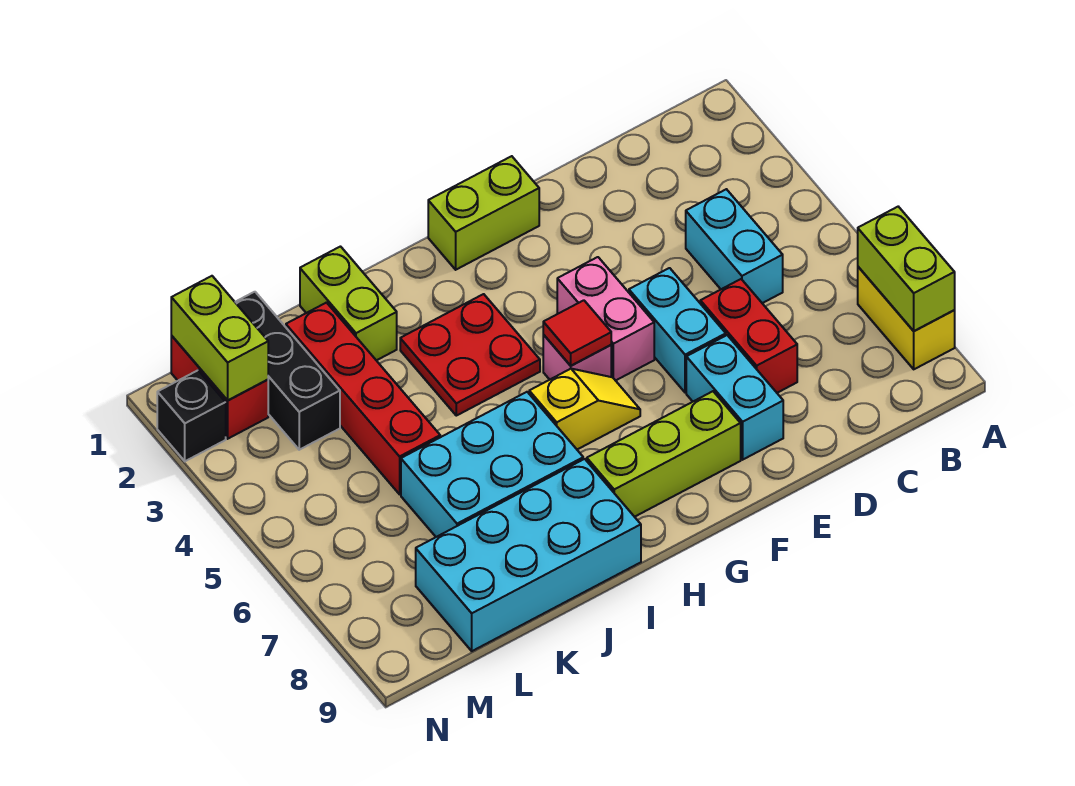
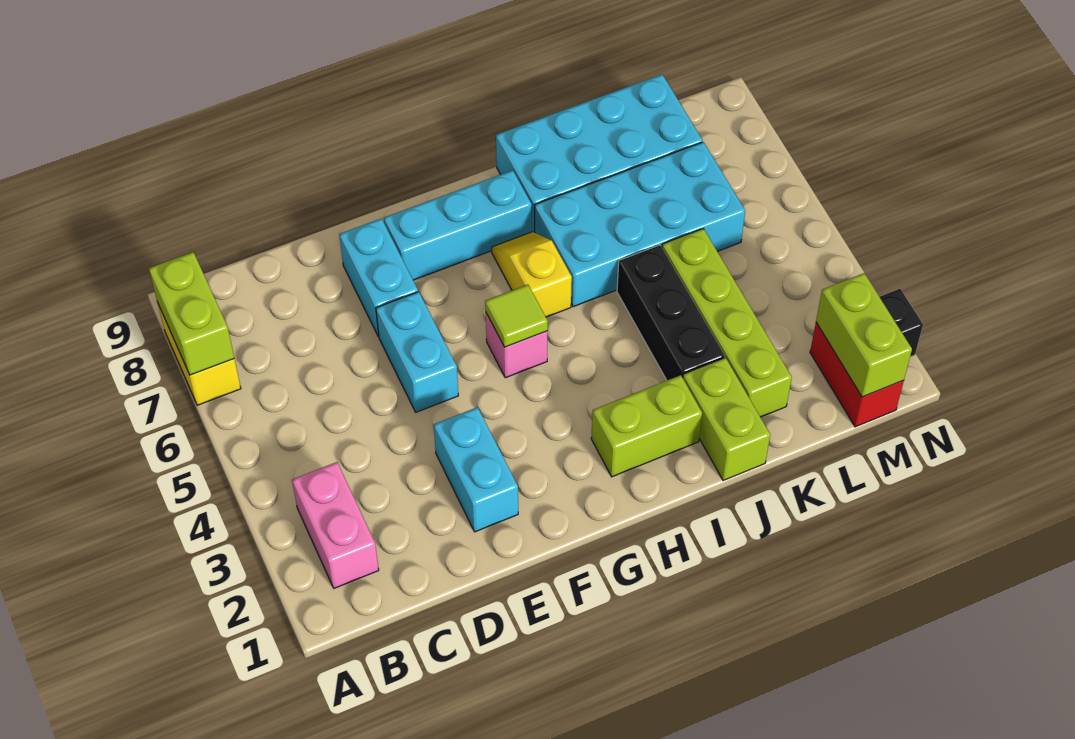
cyan brick C4:C5 level 1 -> cyan brick E2:E3 level 1
red brick D6:D7 level 1 -> none
lime brick F1:G1 level 1 -> lime brick H2:I2 level 1
pink brick F4:F5 level 1 -> pink brick B2:B3 level 1
lime brick F8:H8 level 1 -> cyan brick F8:H8 level 1
red tile G5 level 2 -> lime tile G5 level 2
yellow slope G6:H6 level 1 top H -> yellow slope H6:H7 level 1 top 6
red plate H3:I4 level 1 -> none
cyan brick I6:K7 level 1 -> cyan brick I6:L7 level 1
red brick K2:K5 level 1 -> lime brick K2:K5 level 1
black brick L1:L3 level 1 -> black brick J3:J5 level 1

